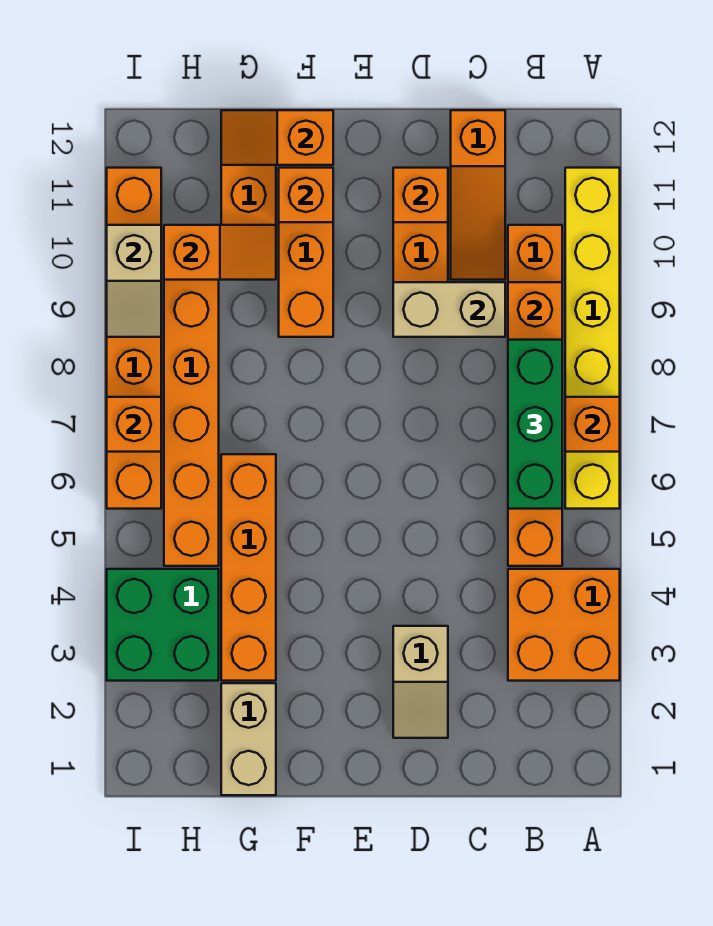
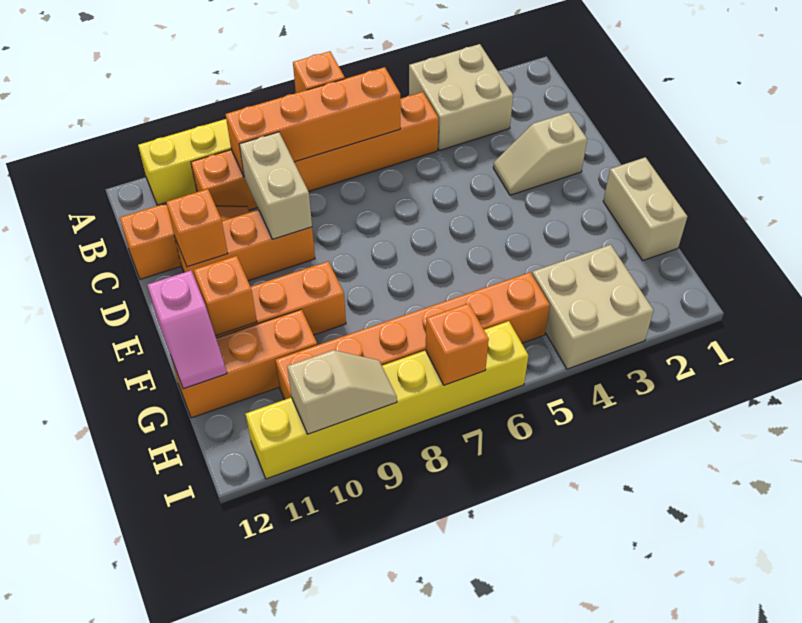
orange brick A3:B4 level 1 -> tan brick A3:B4 level 1
green brick B6:B8 level 3 -> none
tan slope D2:D3 level 1 top 3 -> tan slope D2:D3 level 1 top 2
orange slope F12:G12 level 2 top F -> pink slope F12:G12 level 2 top F
tan brick G1:G2 level 1 -> tan brick F1:G1 level 1
orange brick G3:G6 level 1 -> none
orange slope G10:H10 level 2 top H -> none
green brick H3:I4 level 1 -> tan brick H3:I4 level 1
orange brick I6:I11 level 1 -> yellow brick I6:I11 level 1

